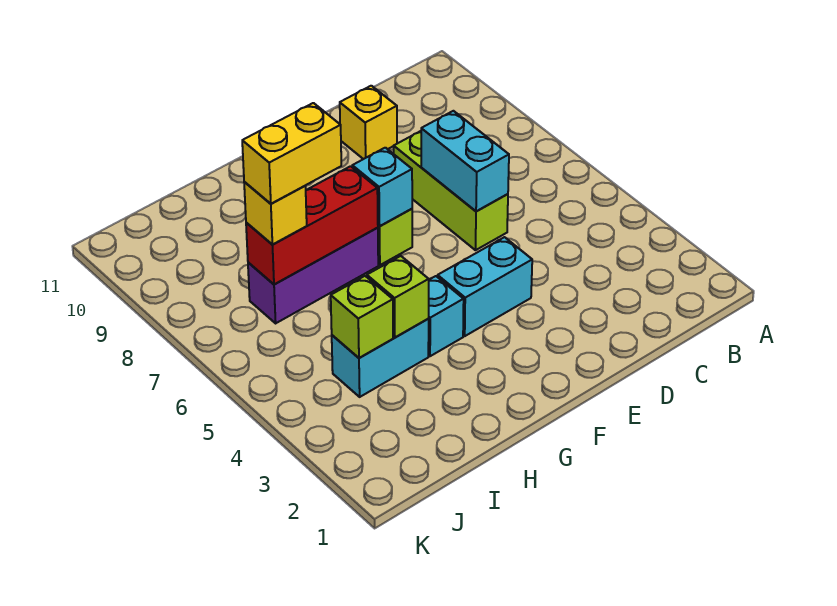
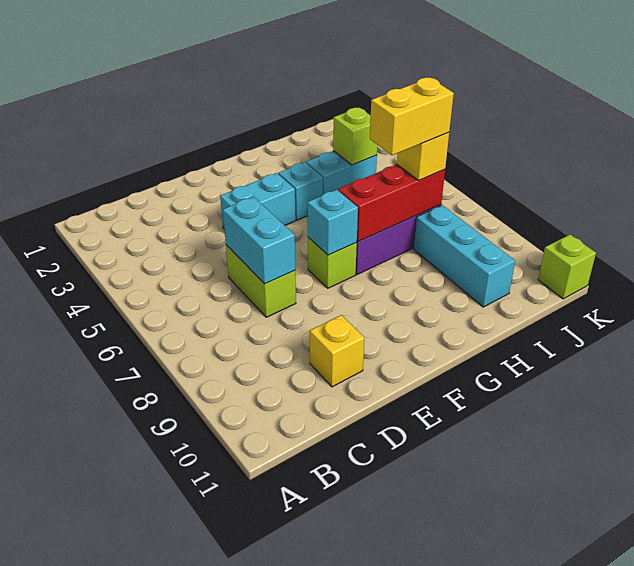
lime brick D6:D8 level 1 -> lime brick D6:D7 level 1
lime brick H4 level 2 -> lime brick K11 level 1
none -> cyan brick I8:I10 level 1

